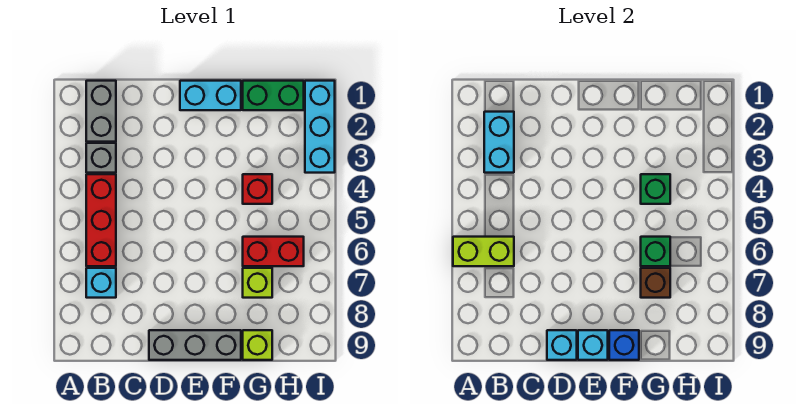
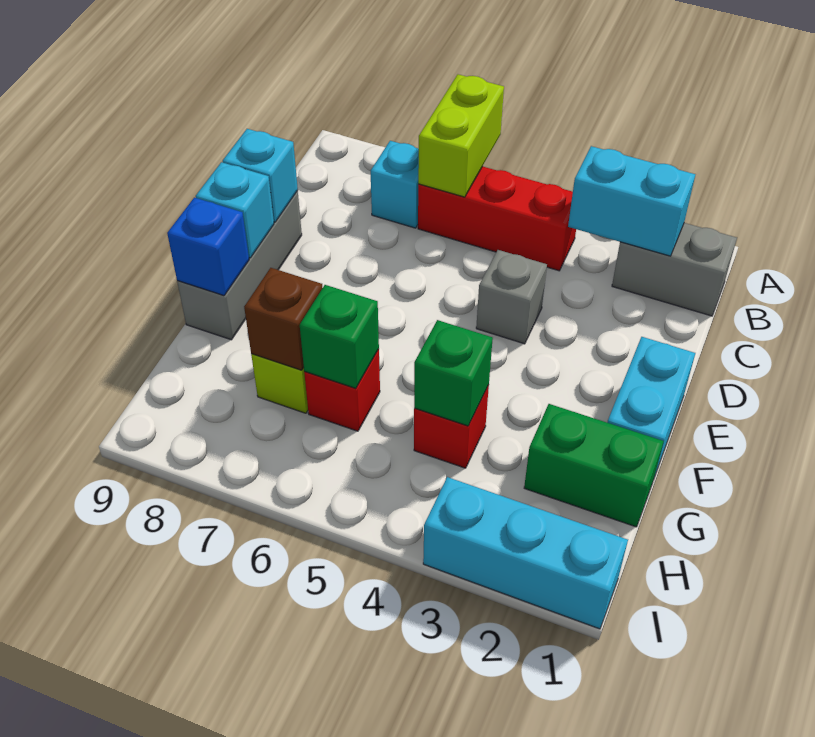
grey brick B3 level 1 -> grey brick D4 level 1
green brick G1:H1 level 1 -> green brick G1:G2 level 1
red brick G6:H6 level 1 -> red brick G6 level 1
lime brick G9 level 1 -> none

